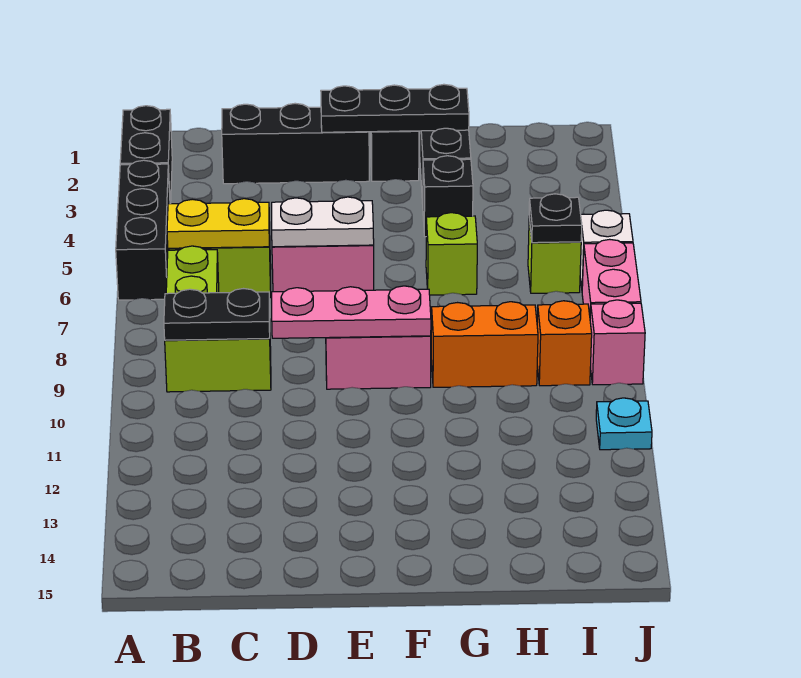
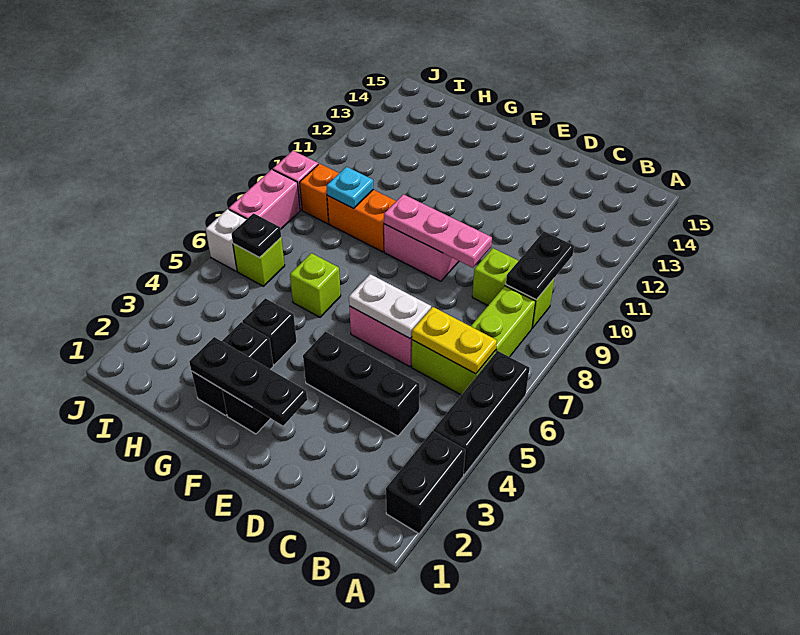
black plate B9:C9 level 2 -> black plate B9:B10 level 2
black brick C2:E2 level 1 -> black brick C4:E4 level 1
cyan plate J11 level 1 -> cyan plate H9 level 2

